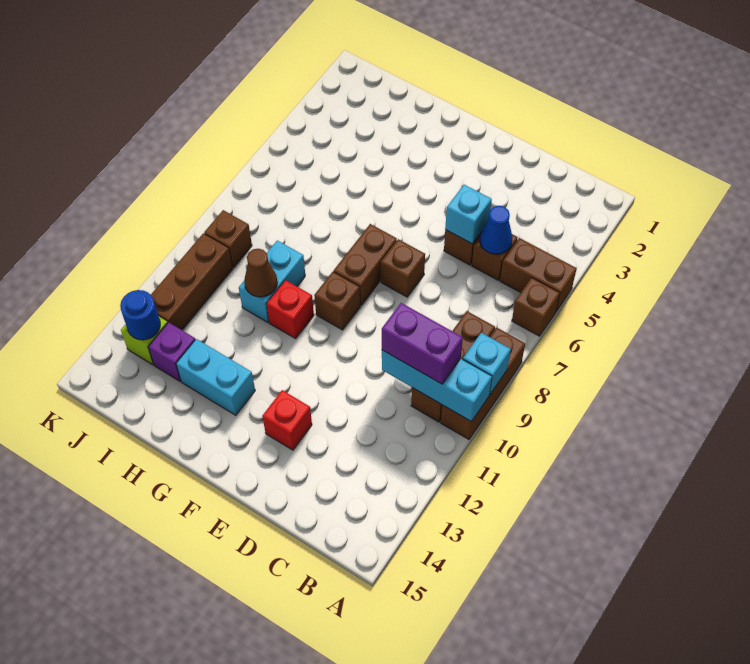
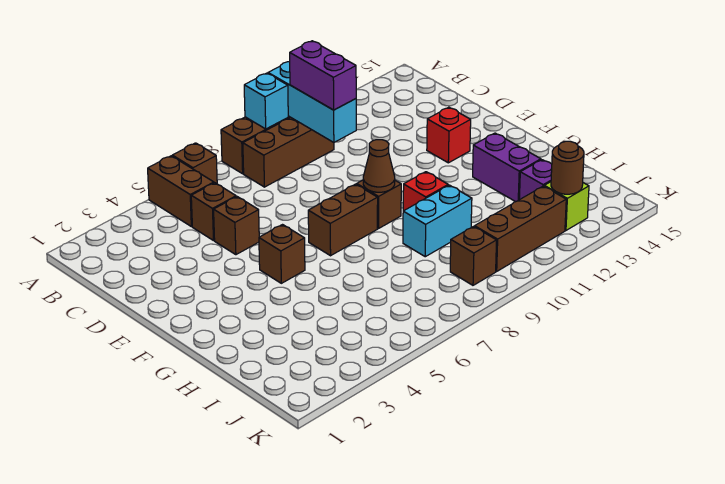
blue cone C5 level 2 -> none
cyan brick D5 level 2 -> none
brown brick E7 level 1 -> brown brick F5 level 1
cyan brick G13:H13 level 1 -> purple brick G13:H13 level 1
brown cone H10 level 2 -> brown cone F9 level 2
blue round brick J13 level 2 -> brown round brick J13 level 2

